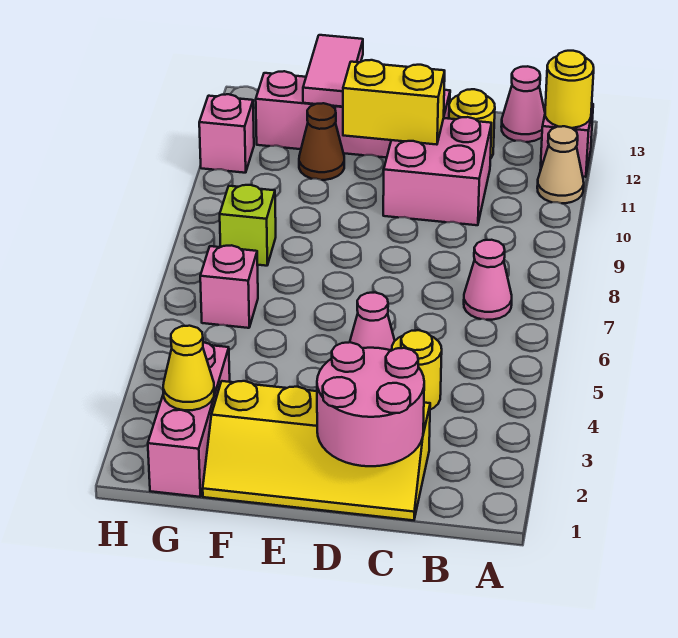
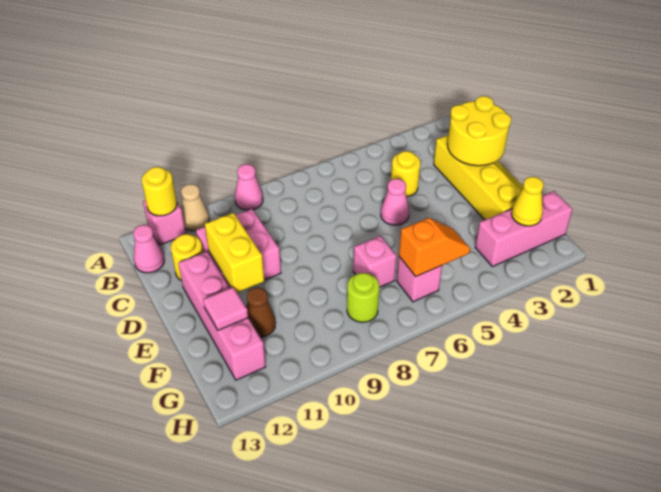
pink cone B7 level 1 -> pink cone A9 level 1
pink round brick C1:D2 level 2 -> yellow round brick C1:D2 level 2
pink tile F12:F13 level 2 -> pink tile F12 level 2
none -> orange slope G5:G6 level 2 top 6
lime brick G8 level 1 -> lime round brick G8 level 1
pink brick H11 level 1 -> pink brick F7 level 1

